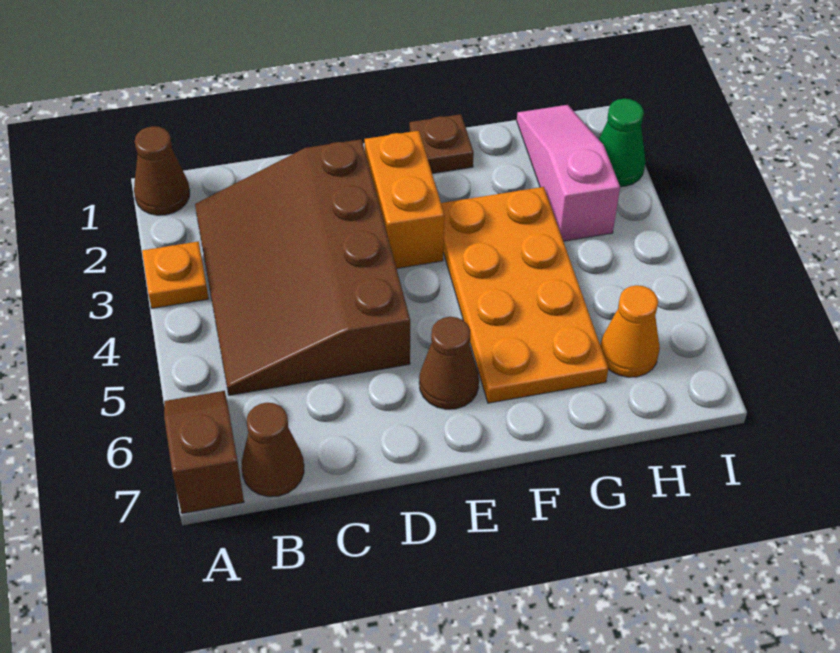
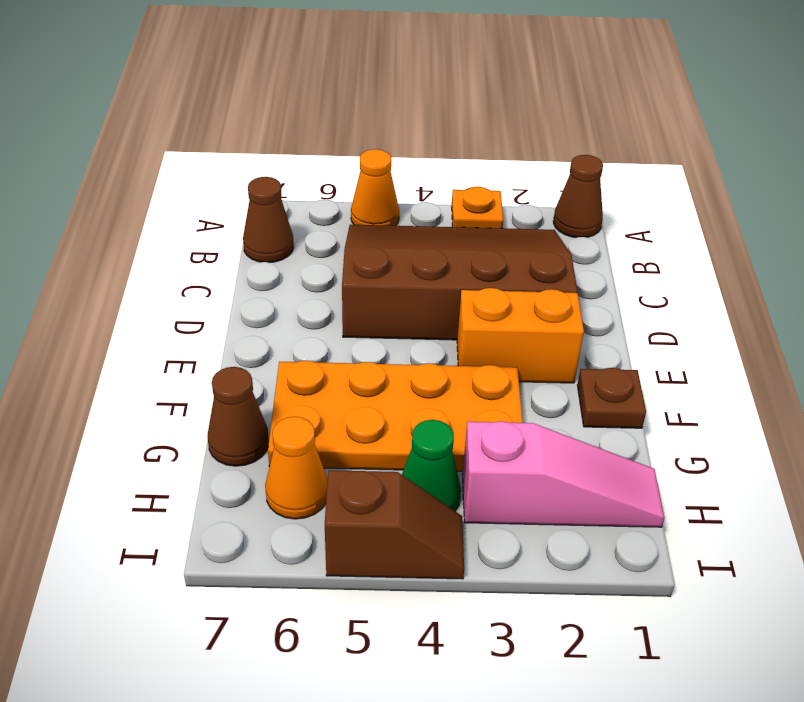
none -> orange cone A5 level 1
brown slope A6:A7 level 1 top 7 -> brown slope I4:I5 level 1 top 5
brown cone E6 level 1 -> brown cone G7 level 1
green cone I2 level 1 -> green cone H4 level 1

